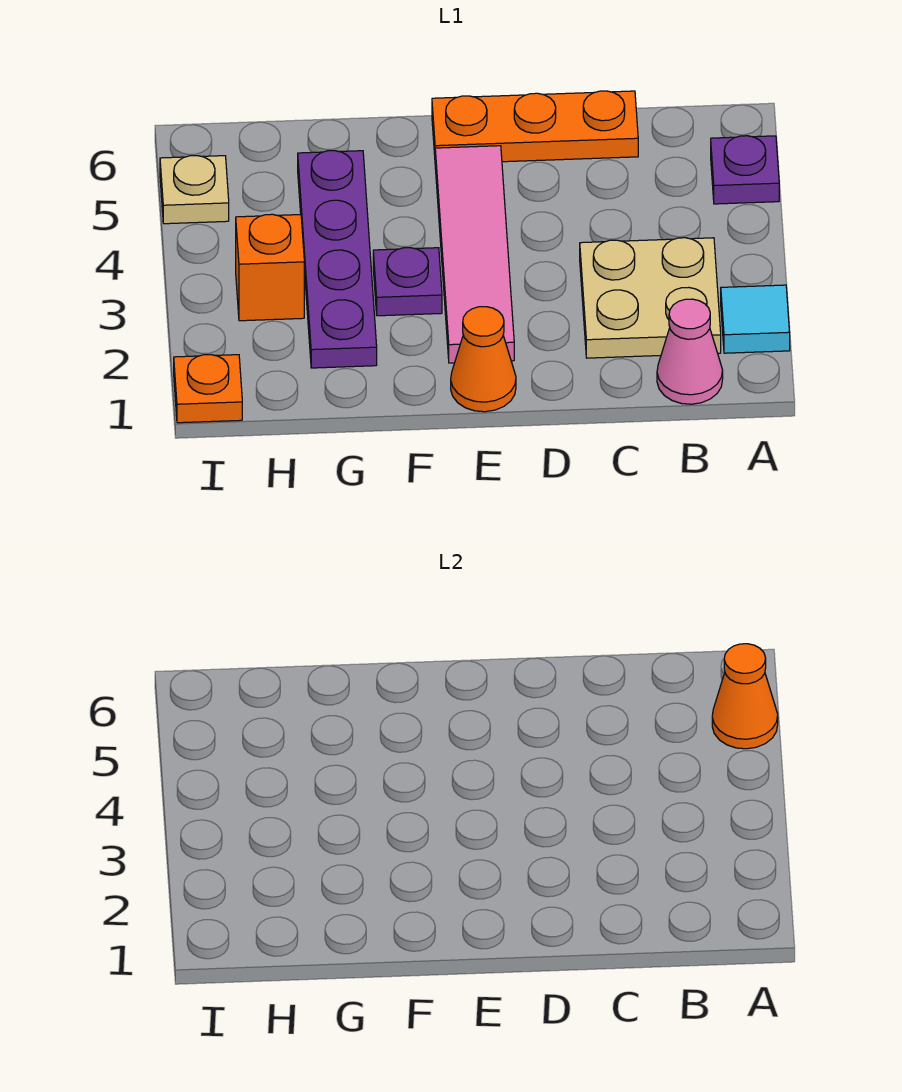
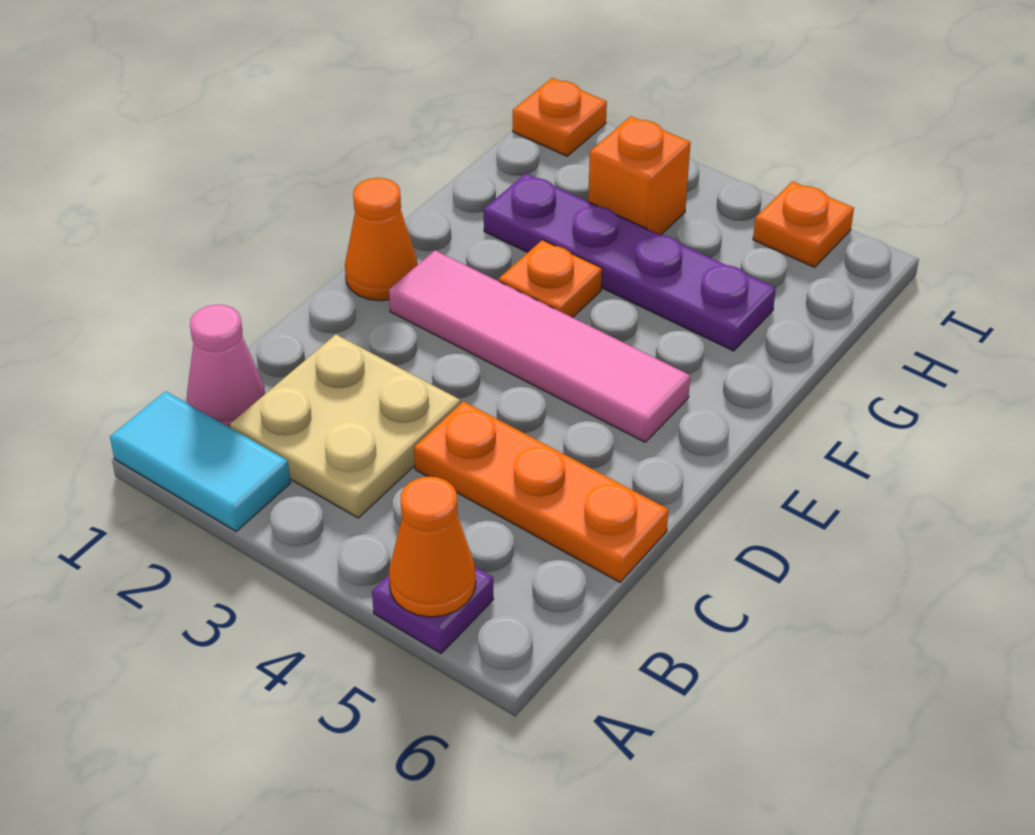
cyan tile A2 level 1 -> cyan tile A1:A2 level 1
orange plate C6:E6 level 1 -> orange plate C4:C6 level 1
purple plate F3 level 1 -> orange plate F3 level 1
tan plate I5 level 1 -> orange plate I5 level 1

